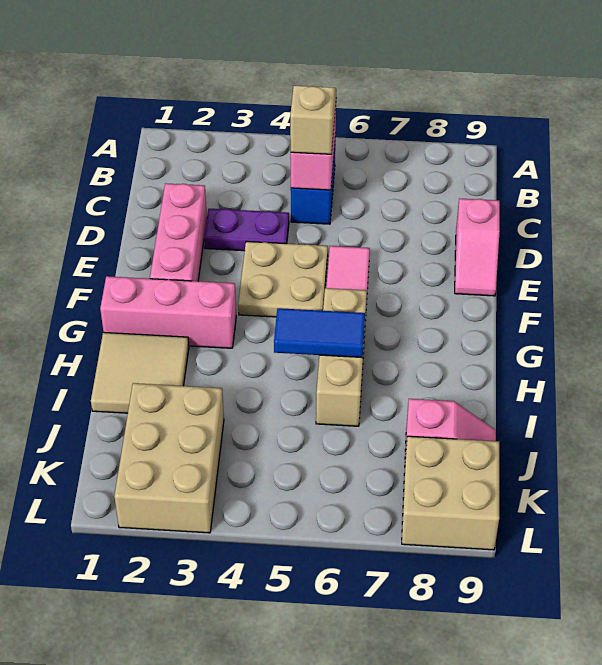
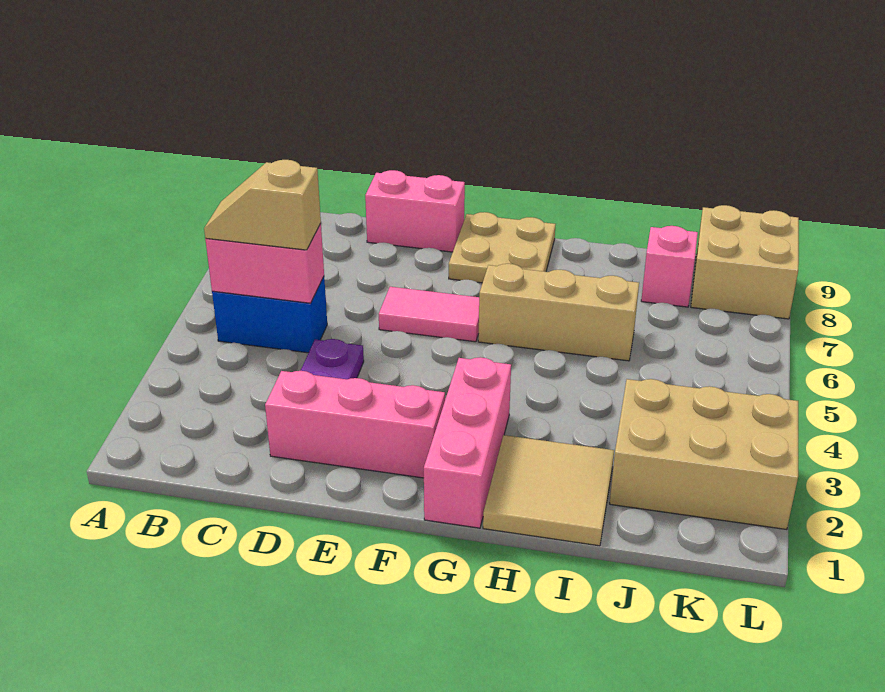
pink slope D9:E9 level 1 top D -> pink brick D9:E9 level 1
tan plate E4:F5 level 1 -> tan plate F8:G9 level 1
blue tile H5:H6 level 2 -> none

